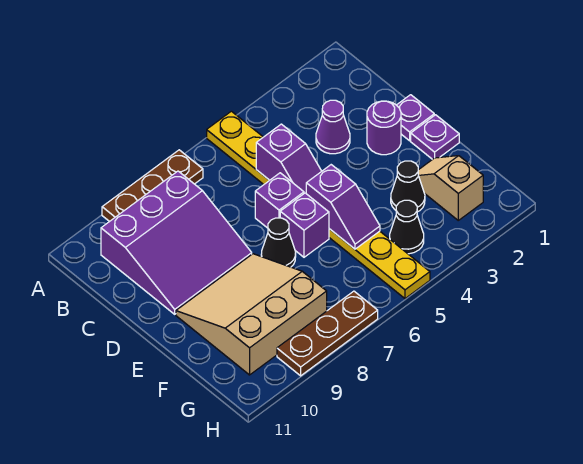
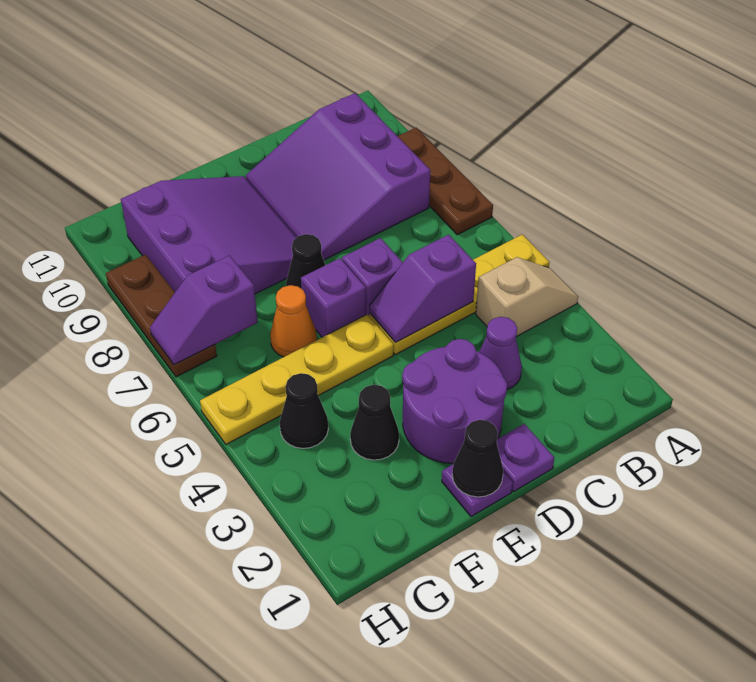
purple round brick D2 level 1 -> purple round brick D2:E3 level 1
none -> black cone E1 level 2
purple slope E5:F5 level 2 top E -> purple slope G7:H7 level 2 top G
tan slope E8:G10 level 1 top G -> purple slope E8:G10 level 1 top G
tan slope F2:G2 level 1 top G -> tan slope A4:B4 level 1 top B
none -> orange cone F6 level 1

